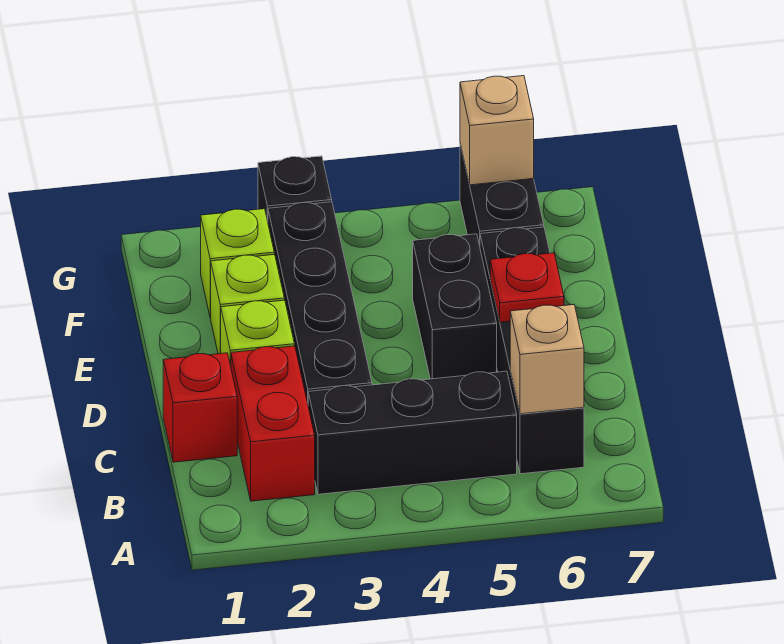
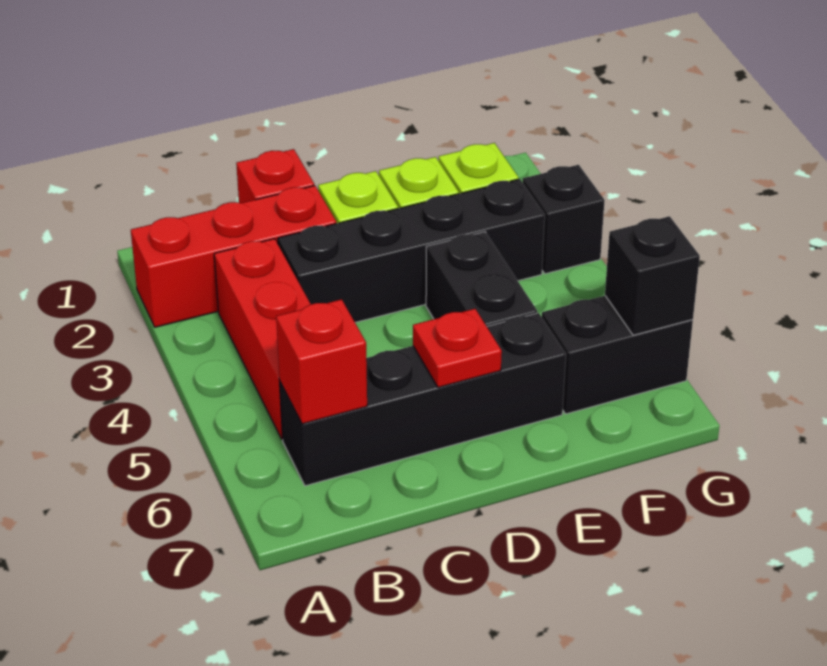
red brick B2:C2 level 1 -> red brick A2:C2 level 1
black brick B3:B5 level 1 -> red brick B3:B5 level 1
tan brick B6 level 2 -> red brick B6 level 2
black brick D5:E5 level 1 -> black brick E4:E5 level 1
tan brick G6 level 2 -> black brick G6 level 2

